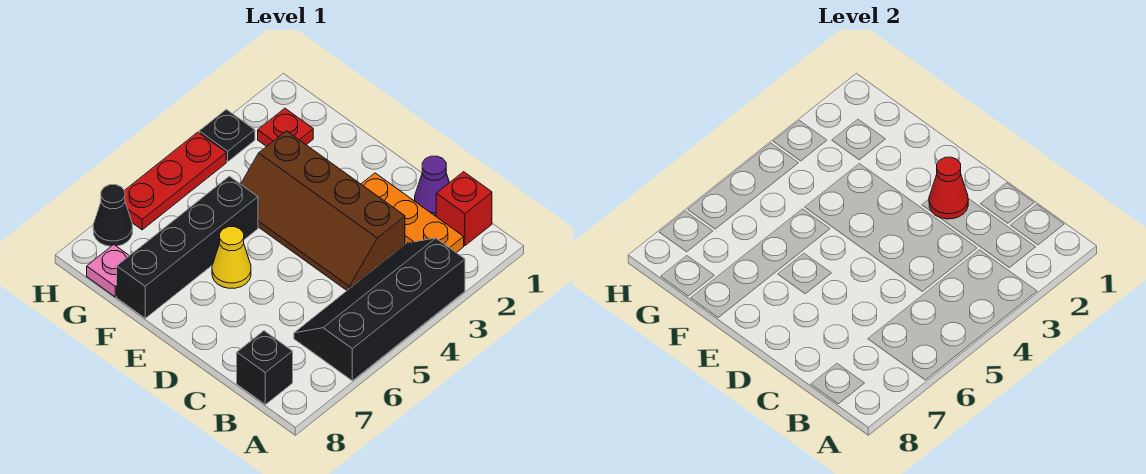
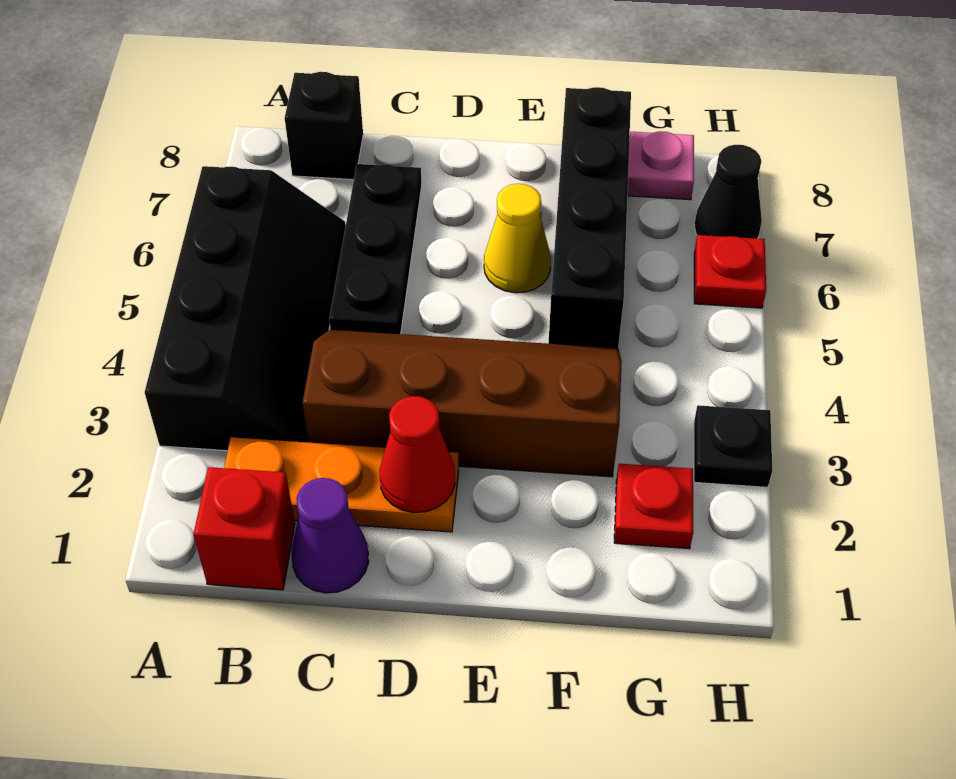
none -> black plate C5:C7 level 1
red plate H4:H6 level 1 -> red plate H6 level 1

